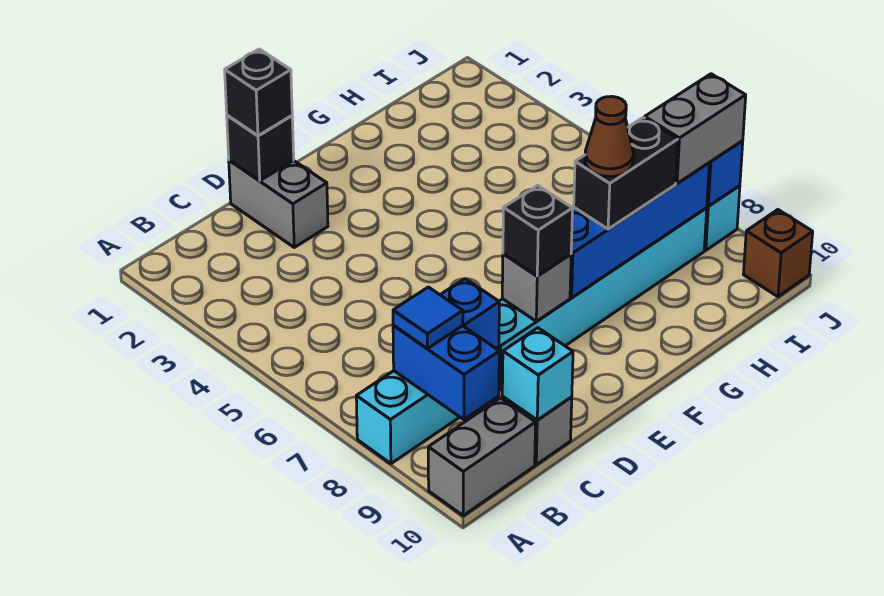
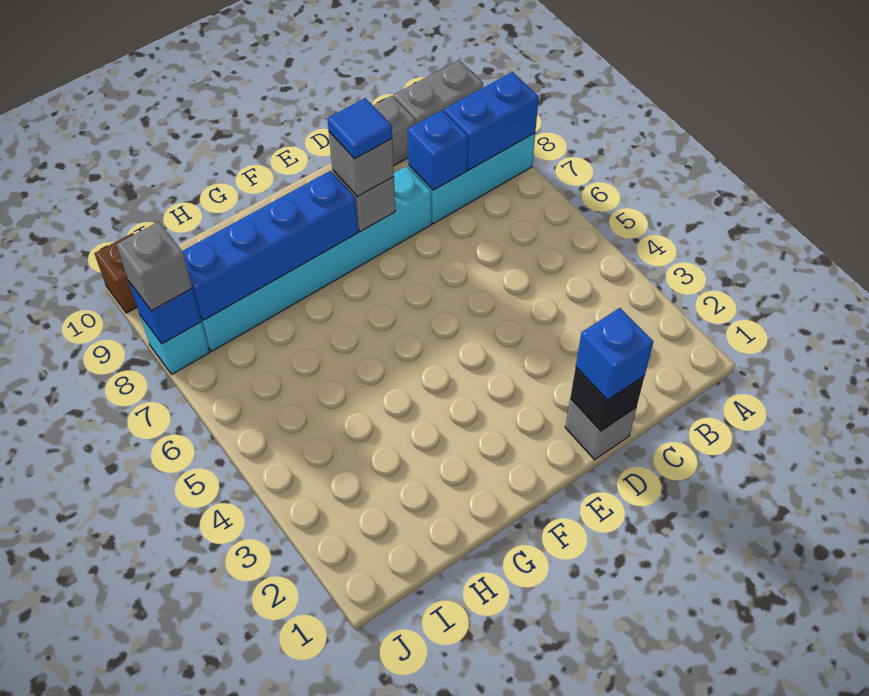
blue brick B8:B9 level 2 -> blue brick A8:B8 level 2
blue tile B8 level 3 -> blue tile E8 level 4
cyan brick C10 level 2 -> none
grey brick D1:D2 level 1 -> grey brick D1 level 1
black brick D1 level 3 -> blue brick D1 level 3
black brick E8 level 3 -> grey brick E8 level 3
black brick G8:H8 level 3 -> none
brown cone G8 level 4 -> none
grey brick I8:J8 level 3 -> grey brick J8 level 3

